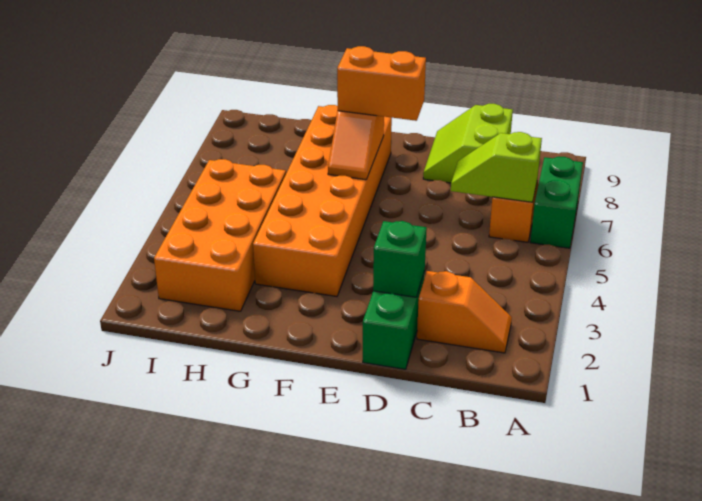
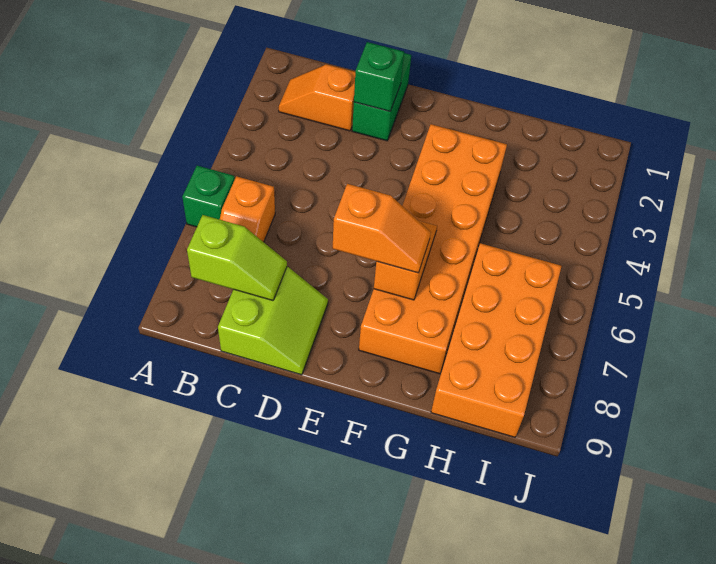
green brick A6:A7 level 1 -> green brick A6 level 1
lime slope B6:C6 level 2 top B -> lime slope B8:C8 level 2 top B
orange brick E7:F7 level 3 -> orange slope E7:F7 level 3 top E
orange brick H2:I5 level 1 -> orange brick H6:I9 level 1

